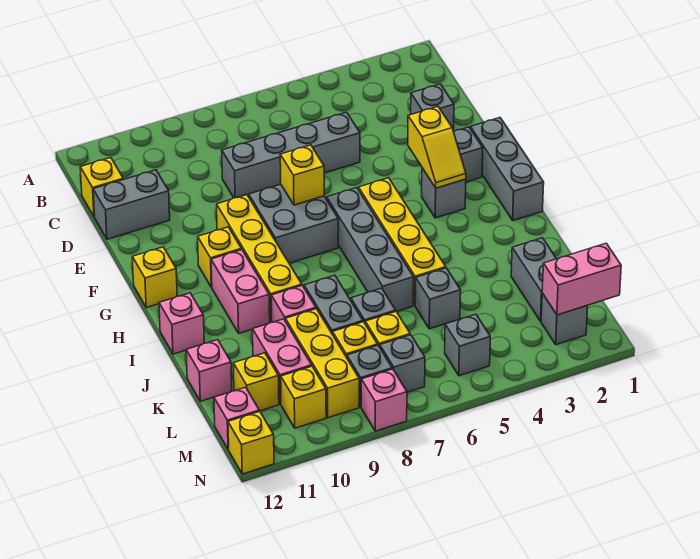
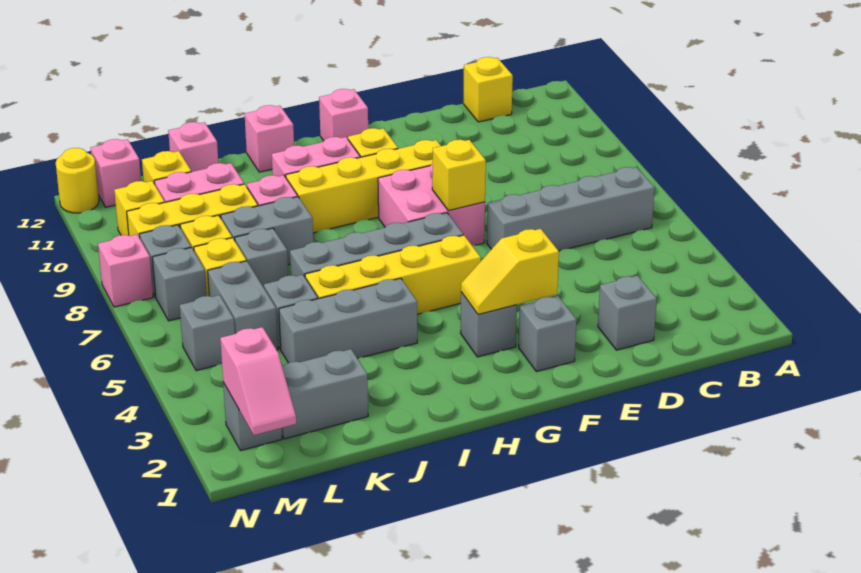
grey brick D5:D8 level 1 -> grey brick B6:E6 level 1
grey brick D11:D12 level 1 -> grey brick L5:L6 level 1
grey brick F1:H1 level 1 -> grey brick I4:K4 level 1
grey brick F7:G8 level 1 -> pink brick F7:G8 level 1
yellow brick G12 level 1 -> pink brick G12 level 1
pink brick M1:M2 level 2 -> pink slope M1:M2 level 2 top 2
yellow brick N12 level 1 -> yellow round brick N12 level 1

